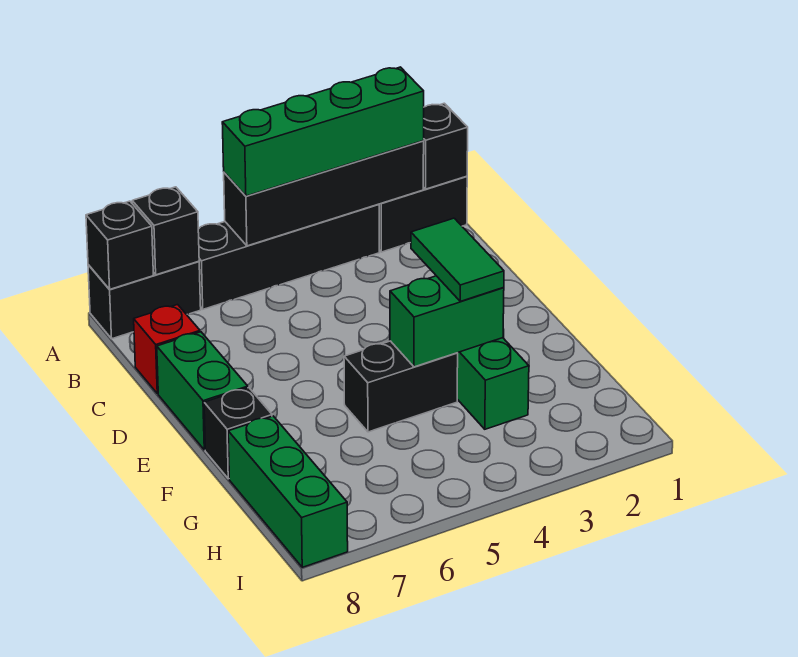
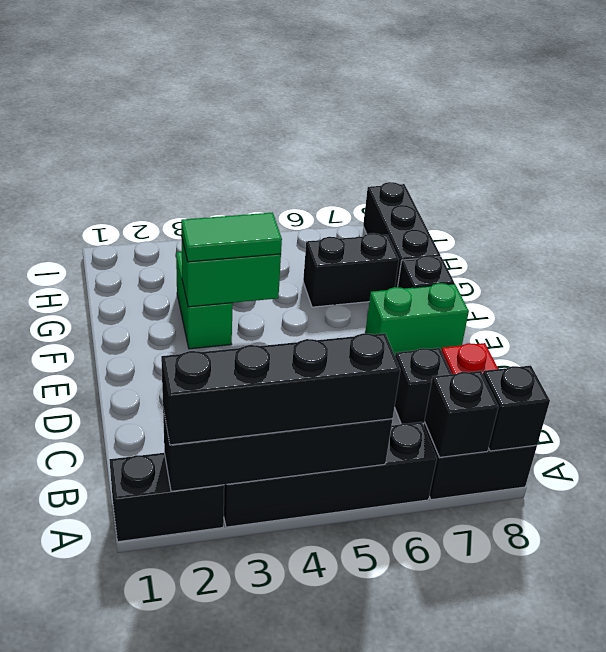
black brick A1 level 2 -> black brick C7 level 1
green brick A2:A5 level 3 -> black brick A2:A5 level 3
green brick D8:E8 level 1 -> green brick E7:E8 level 1
green tile E3:F3 level 3 -> green tile F3:F4 level 3
black brick F4:F5 level 1 -> black brick G6:G7 level 1
green brick G8:I8 level 1 -> black brick G8:I8 level 1

